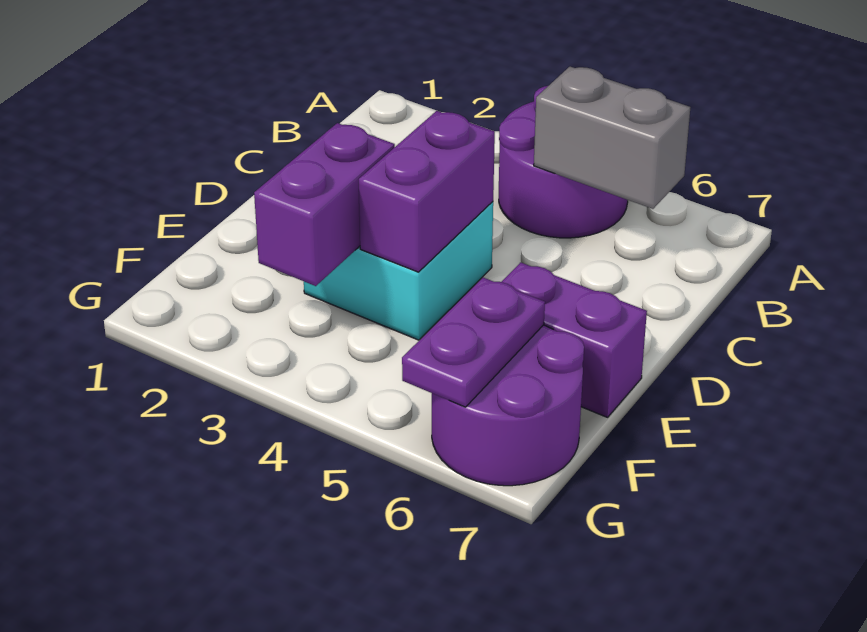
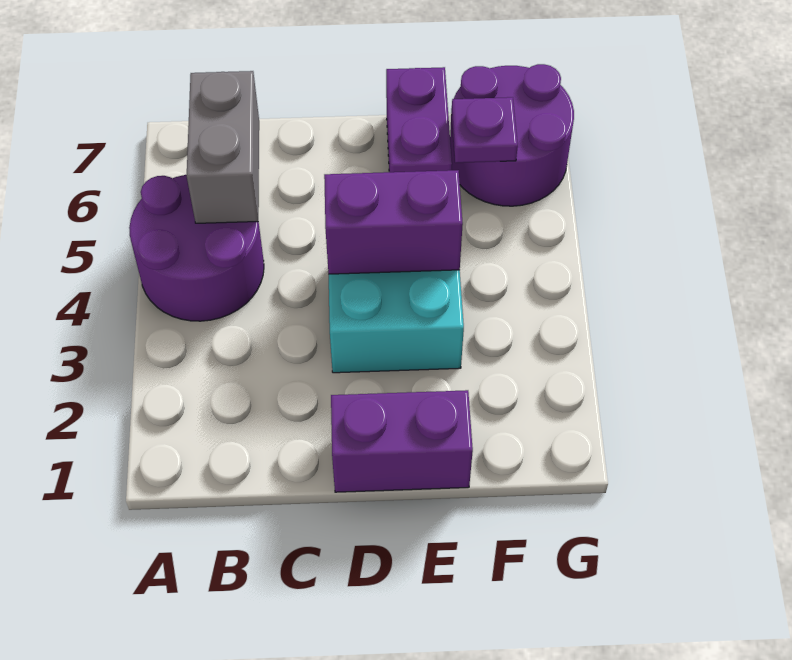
purple brick E3:F3 level 2 -> purple brick D1:E1 level 1
purple plate F6:G6 level 2 -> purple plate F6 level 2

